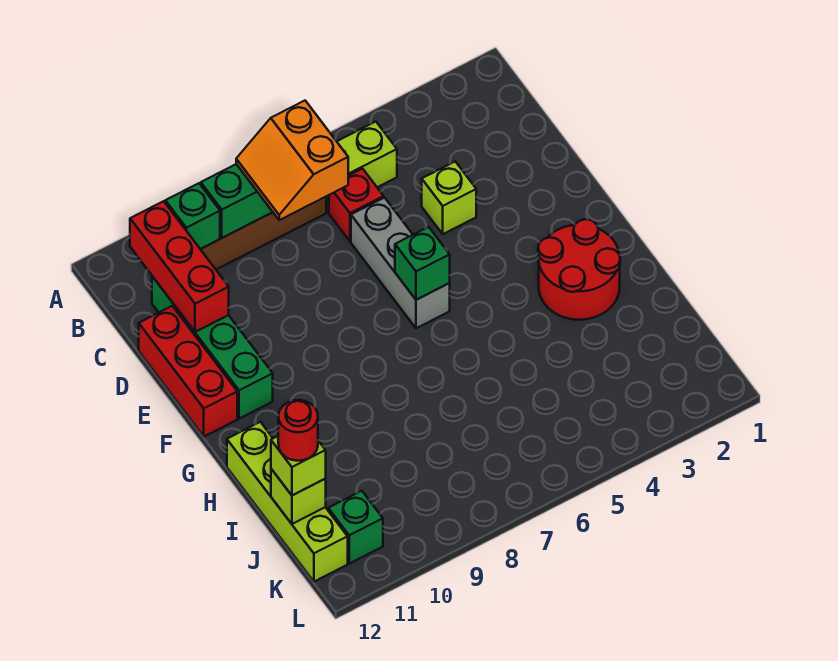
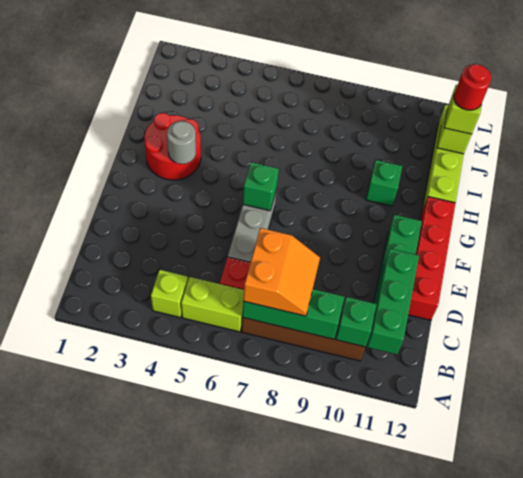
red brick B11:D11 level 2 -> green brick B11:D11 level 2
lime brick D4 level 1 -> lime brick B4 level 1
red brick D12:F12 level 1 -> red brick D12:G12 level 1
none -> grey round brick G3 level 2
green brick K11 level 1 -> green brick H10 level 1

